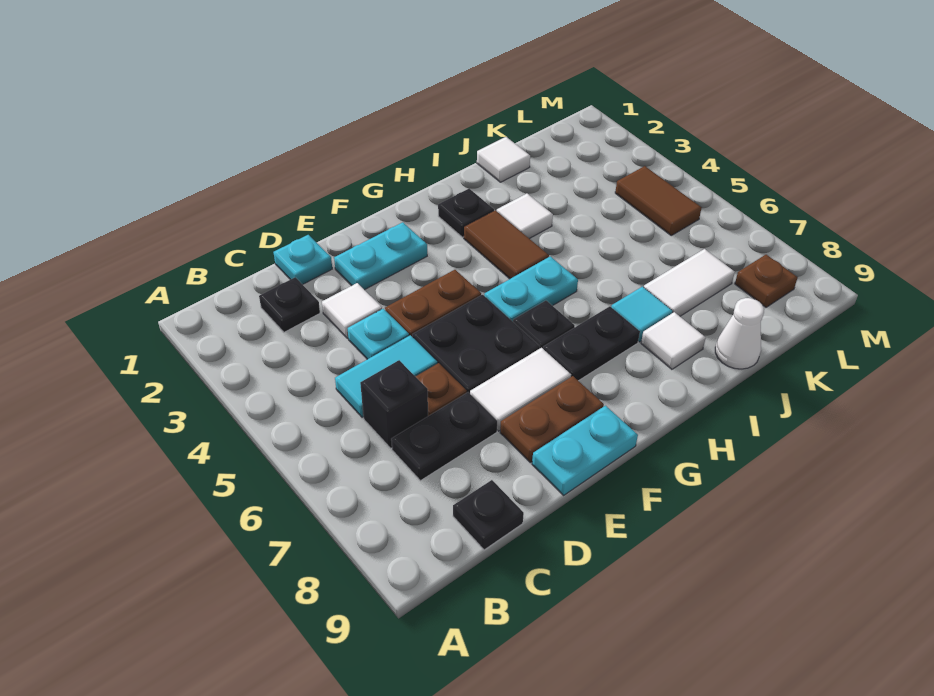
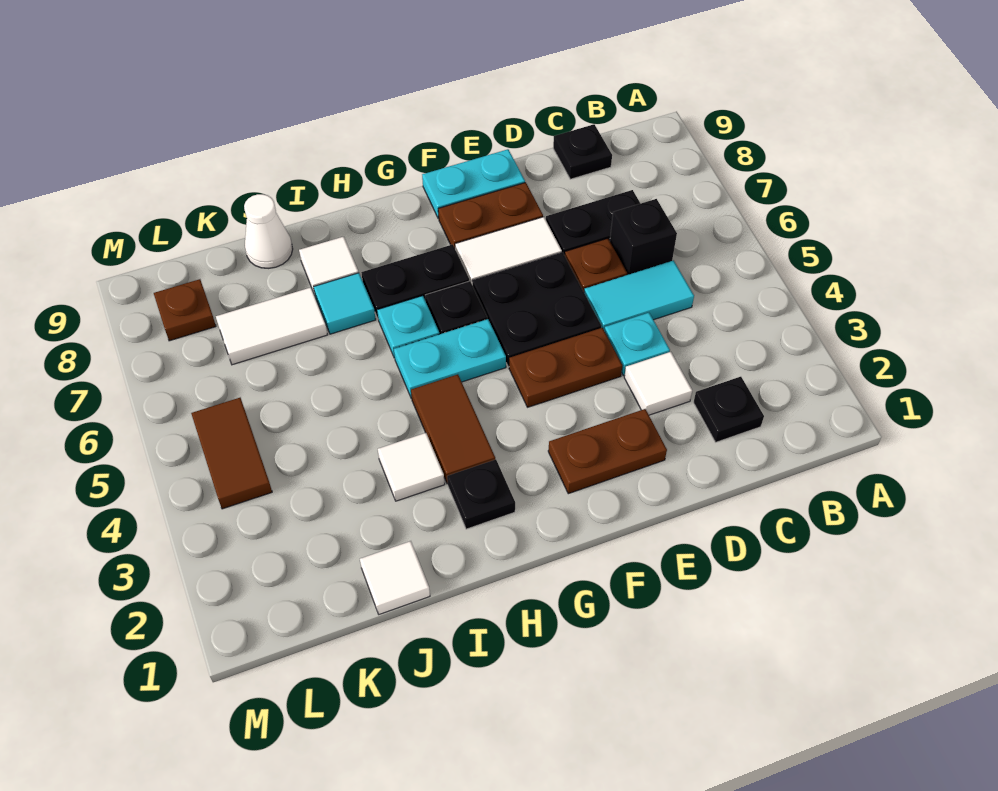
cyan plate D1 level 1 -> cyan plate H6 level 1
cyan plate E2:F2 level 1 -> brown plate E2:F2 level 1

